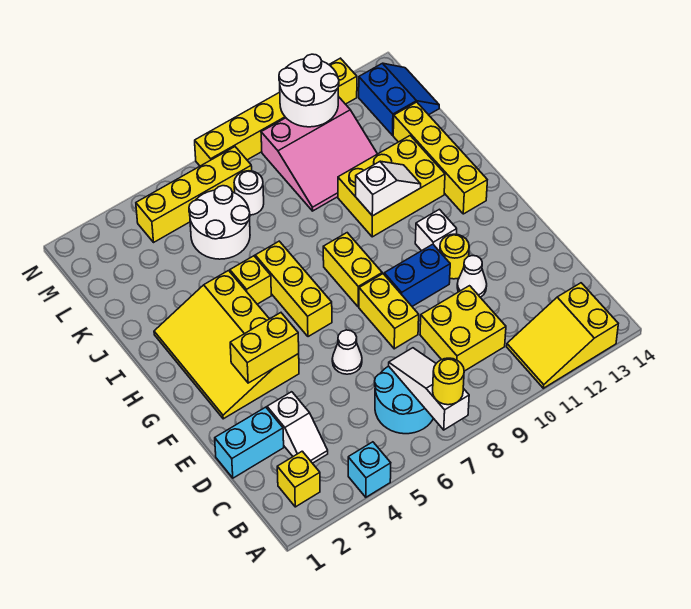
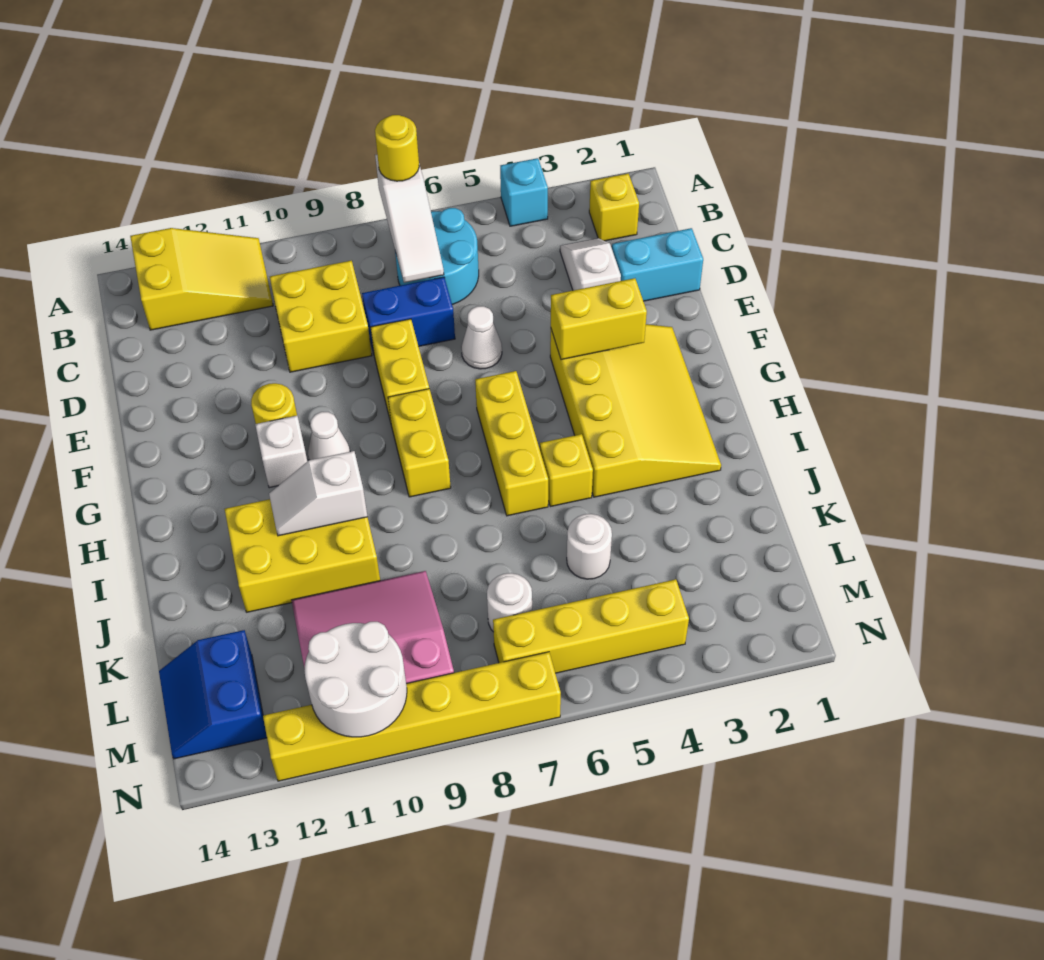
white cone E11 level 1 -> white cone G10 level 1
blue brick F9:F10 level 1 -> blue brick D7:D8 level 1
yellow brick H13:K13 level 1 -> none
white round brick K5:L6 level 1 -> white round brick K5 level 1

